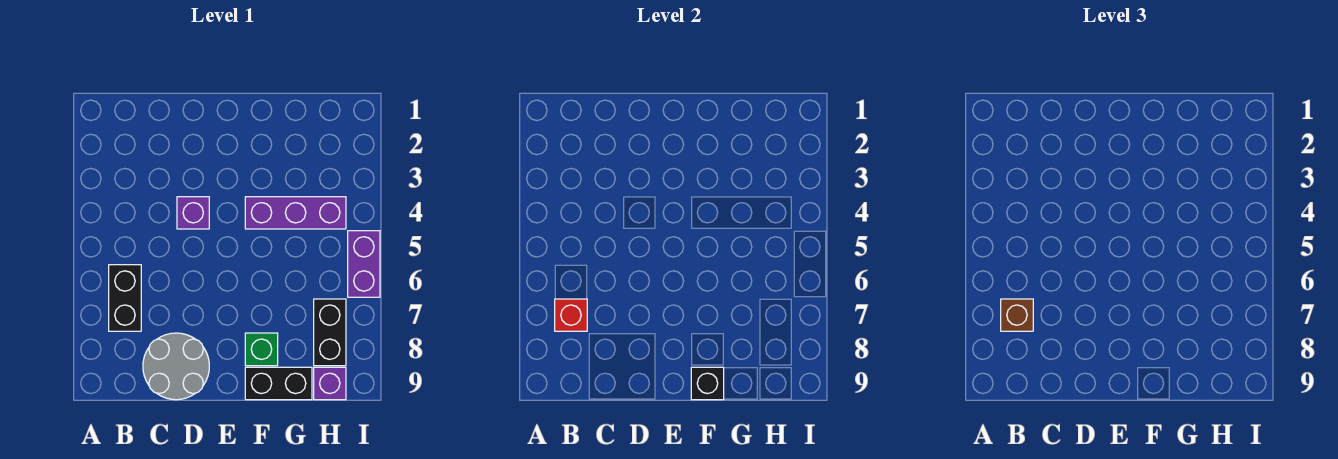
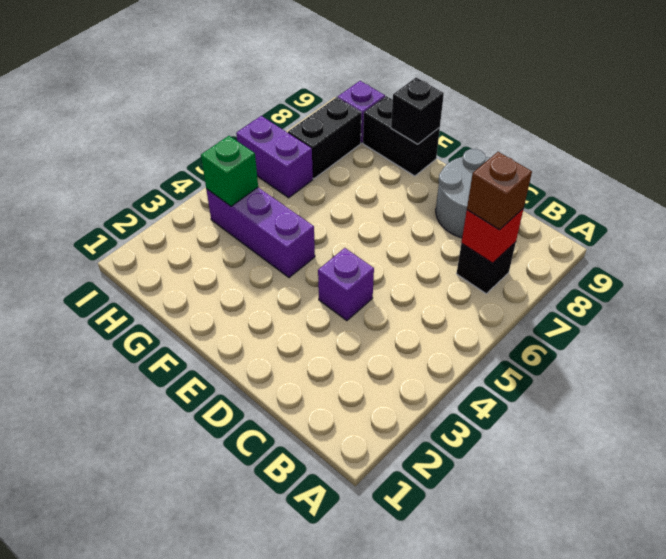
black brick B6:B7 level 1 -> black brick B7 level 1
green brick F8 level 1 -> green brick H4 level 2
purple brick I5:I6 level 1 -> purple brick H6:I6 level 1

